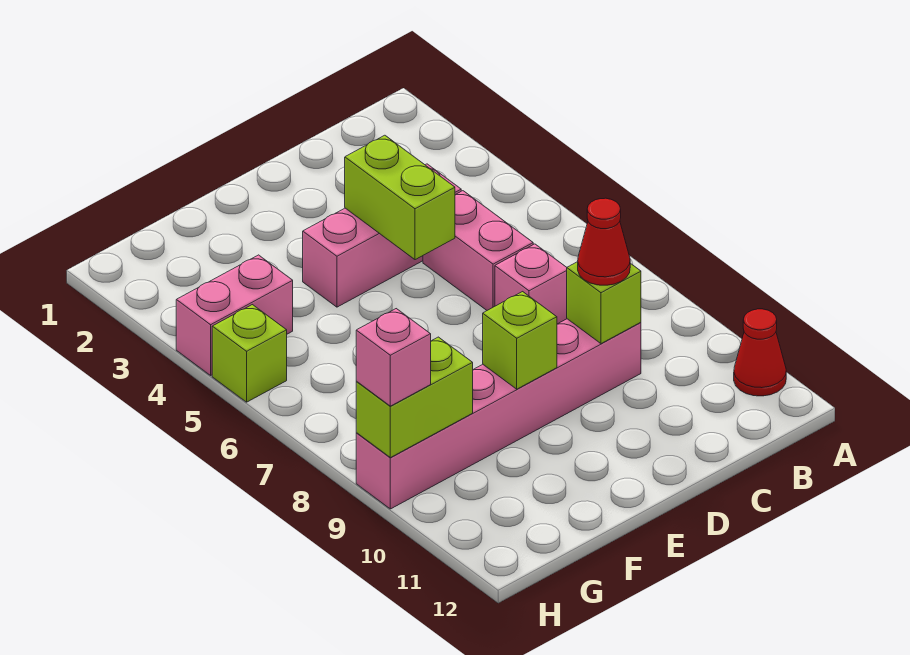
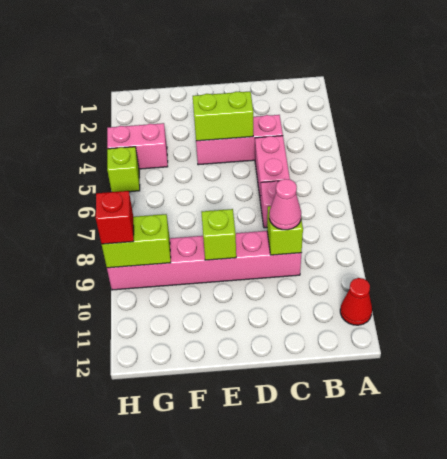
red cone C9 level 3 -> pink cone C9 level 3
lime brick D4:D5 level 2 -> lime brick D4:E4 level 2
pink brick H9 level 3 -> red brick H9 level 3

